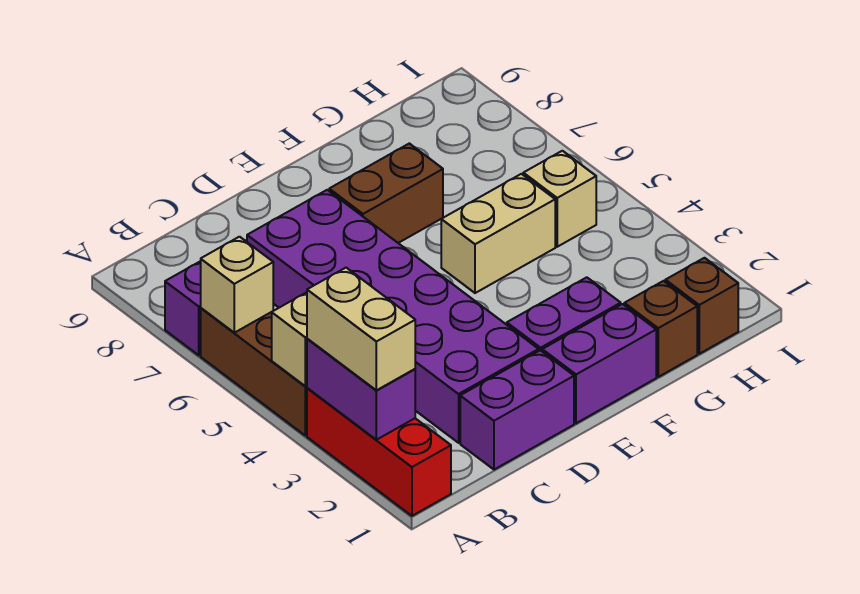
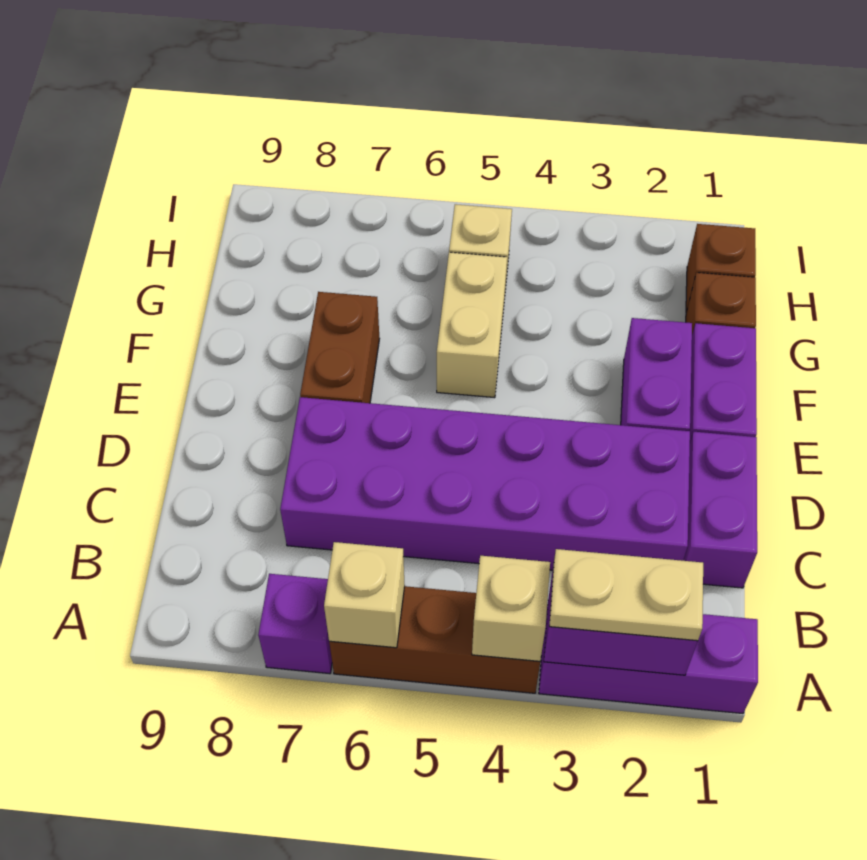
red brick A1:A3 level 1 -> purple brick A1:A3 level 1
tan brick A2:A3 level 3 -> tan plate A2:A3 level 3

